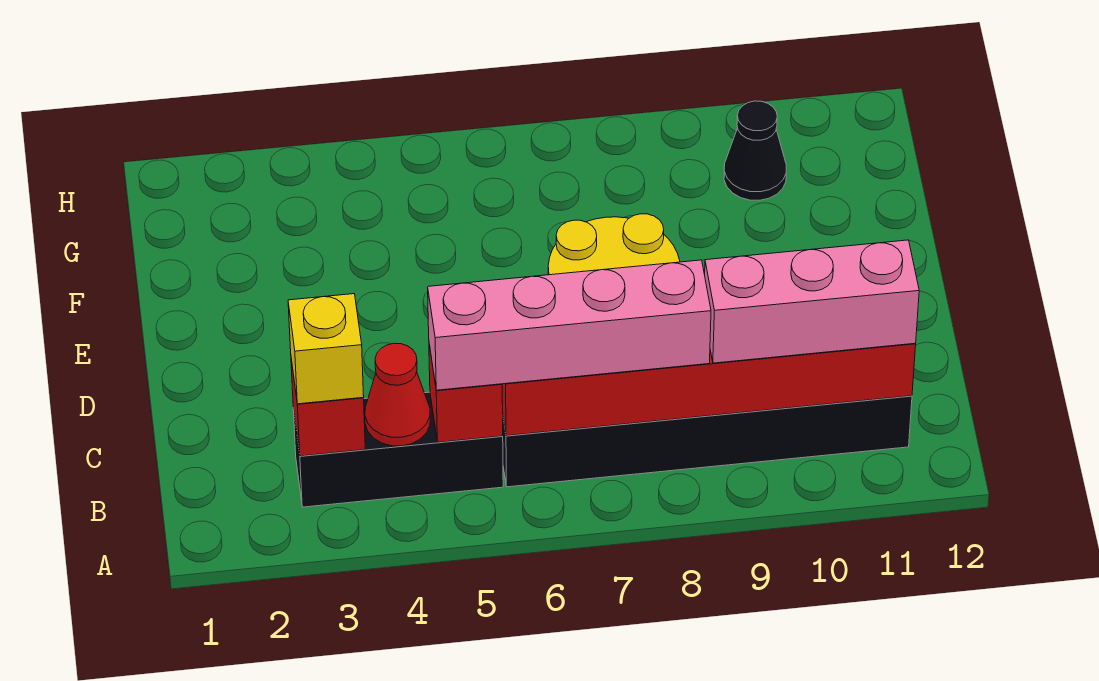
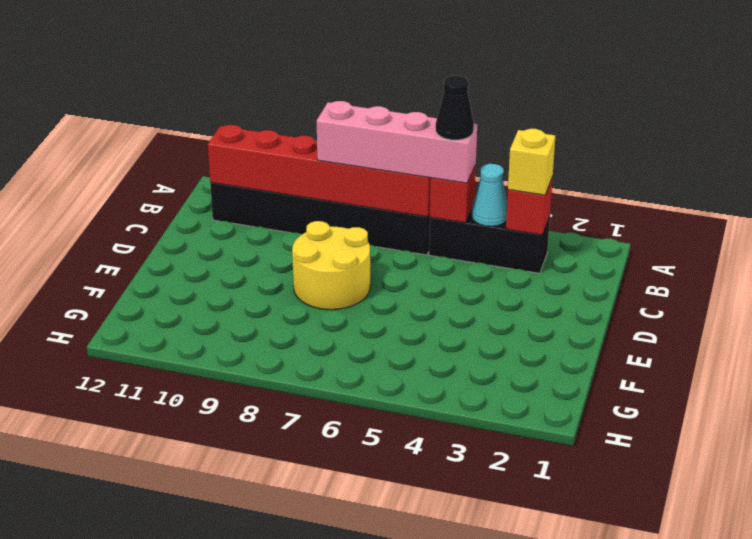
red cone B4 level 2 -> cyan cone B4 level 2
pink brick B9:B11 level 3 -> none
black cone G10 level 1 -> black cone B5 level 4

